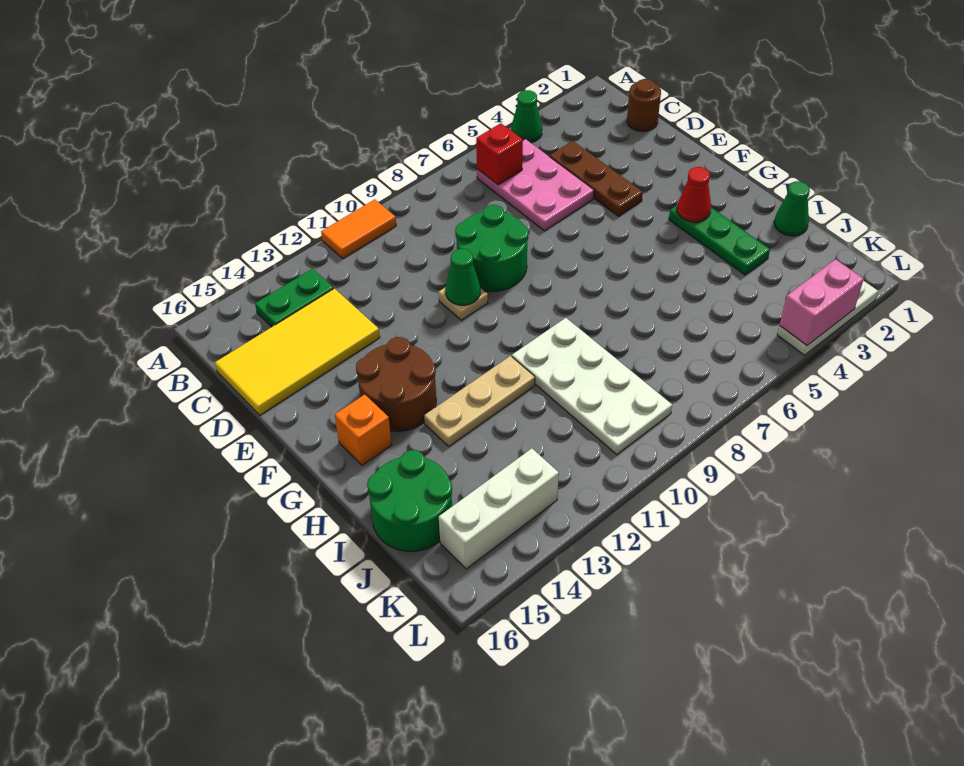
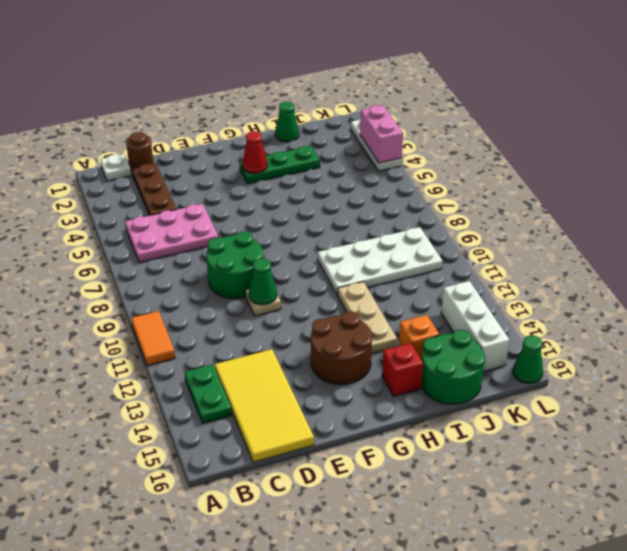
green cone A4 level 1 -> green cone L16 level 1
none -> white plate B1 level 1
red brick B6 level 2 -> red brick H15 level 1
brown plate C4:E4 level 1 -> brown plate C2:C4 level 1
orange brick G15 level 1 -> orange brick I14 level 1

